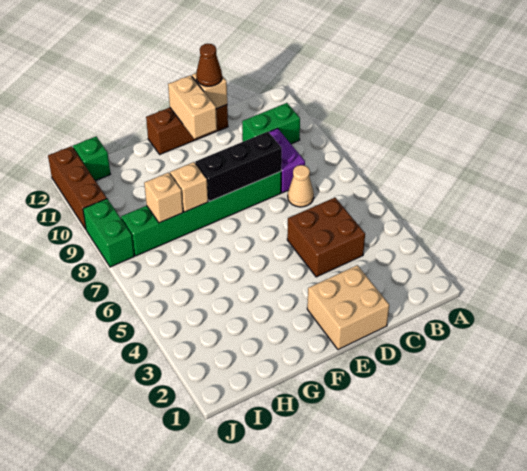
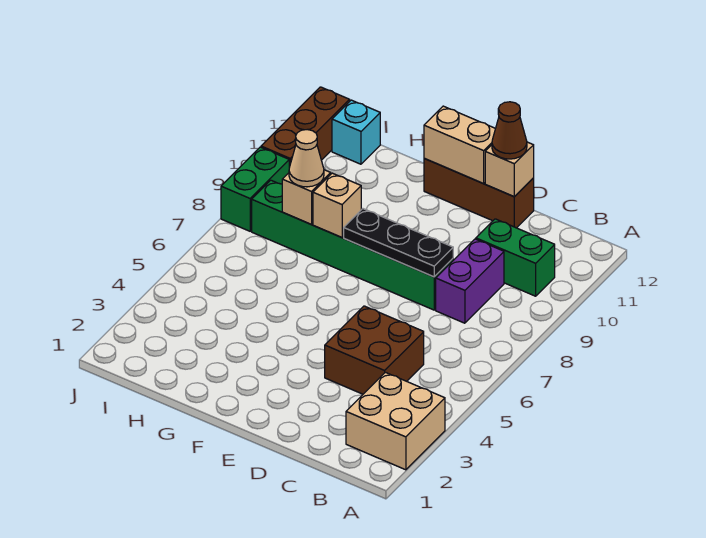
tan cone C7 level 1 -> tan cone H8 level 3
tan brick D1:E2 level 1 -> tan brick A2:B3 level 1
black brick D8:F8 level 2 -> black plate D8:F8 level 2
tan brick E11:E12 level 2 -> tan brick E12:F12 level 2
green brick I12 level 1 -> cyan brick I12 level 1

